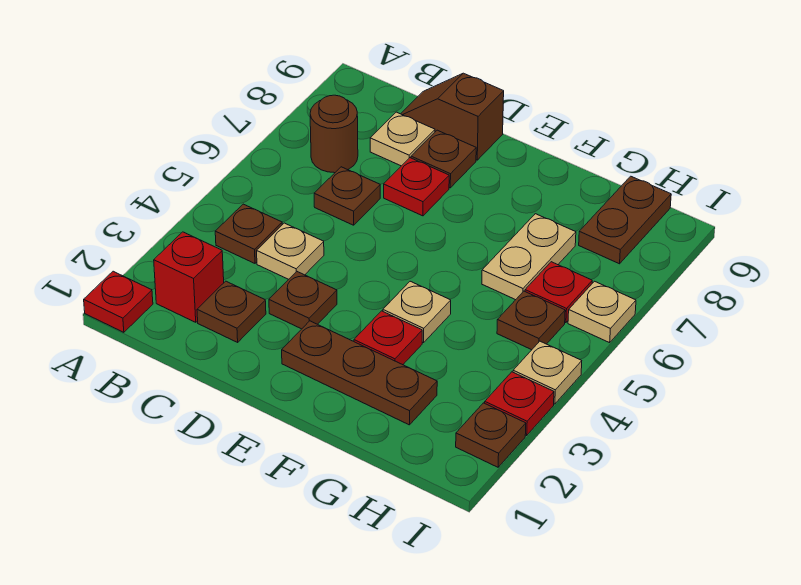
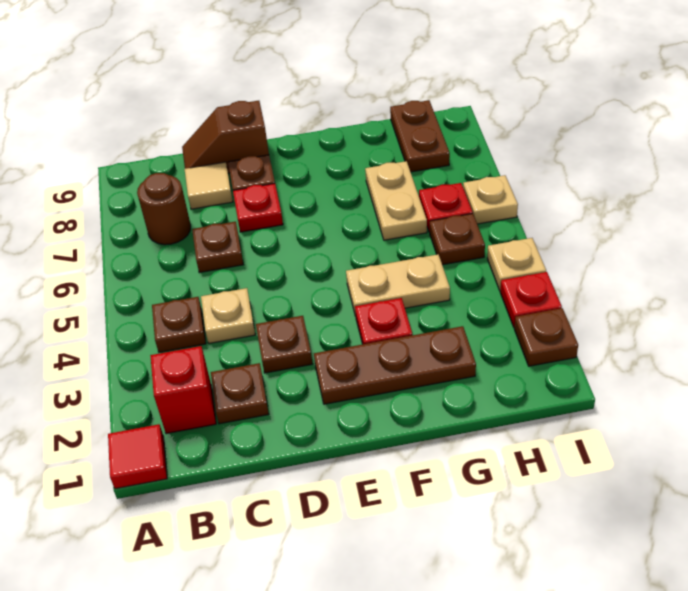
red plate A1 level 1 -> red tile A1 level 1
tan plate C8 level 1 -> tan tile C8 level 1
tan plate F4 level 1 -> tan plate F4:G4 level 1

